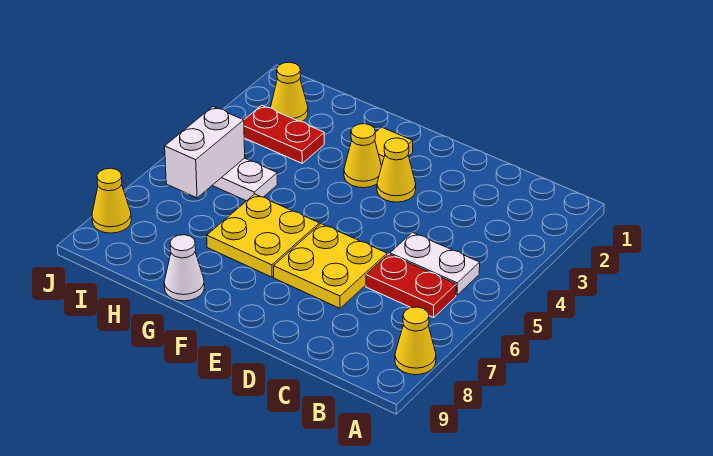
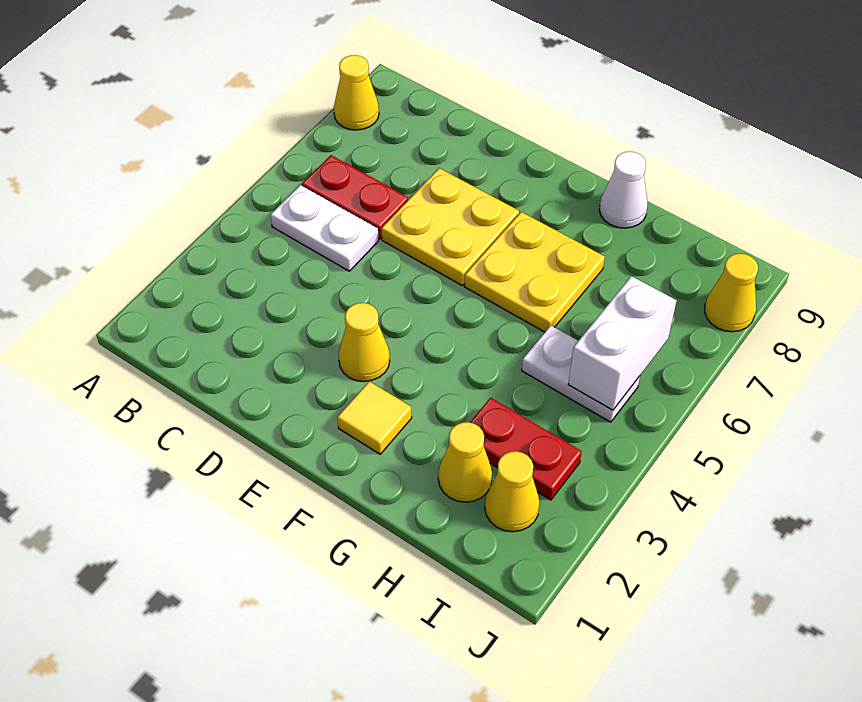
yellow cone F3 level 1 -> yellow cone H2 level 1

